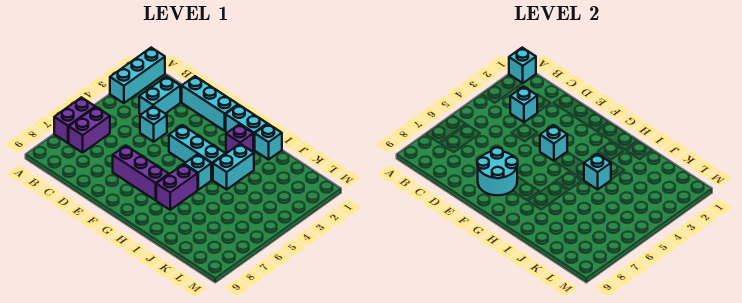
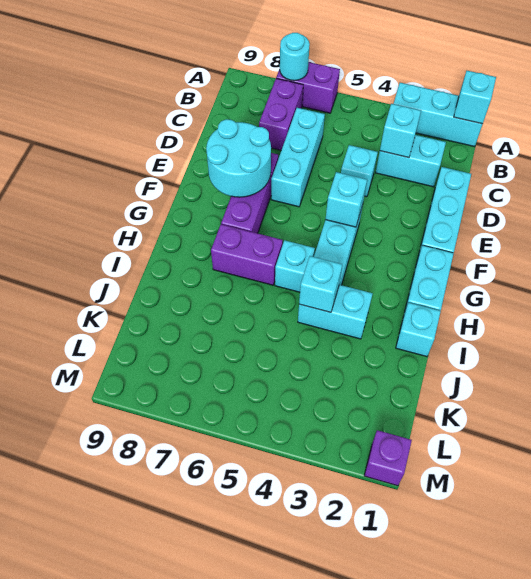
none -> cyan round brick A7 level 2
purple brick B6:B7 level 1 -> purple brick B7:C7 level 1
none -> cyan brick C6:E6 level 1
purple brick H2 level 1 -> purple brick M1 level 1

